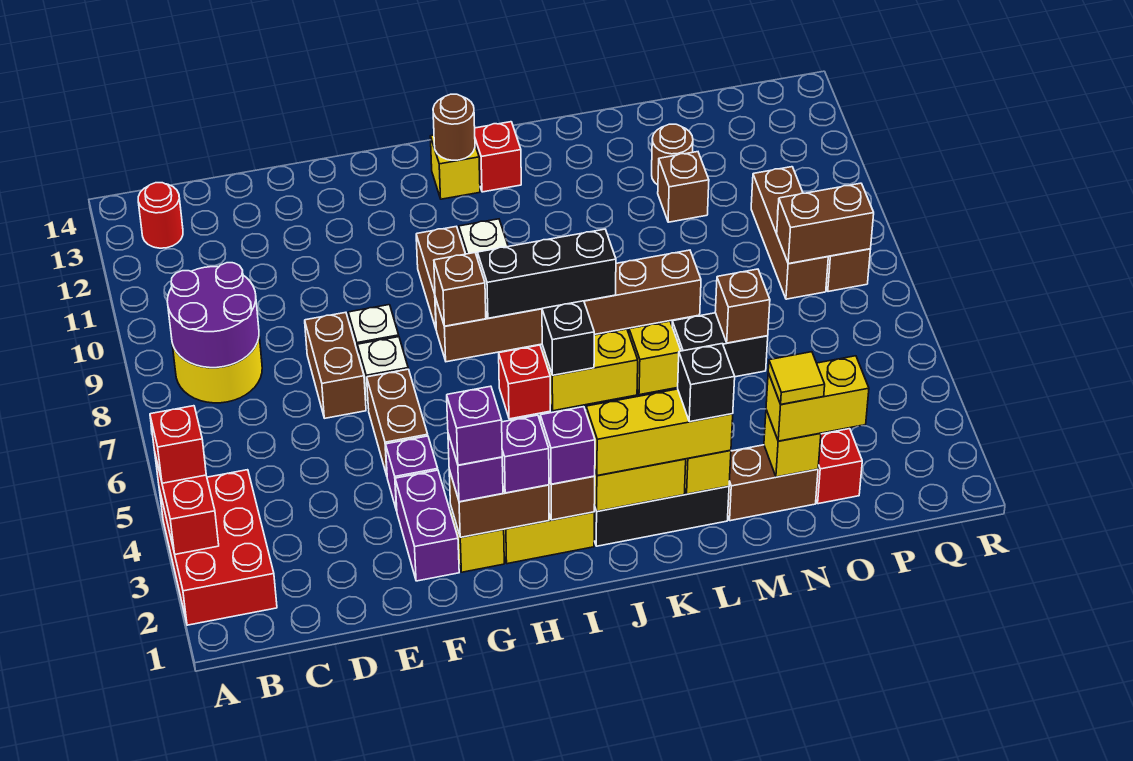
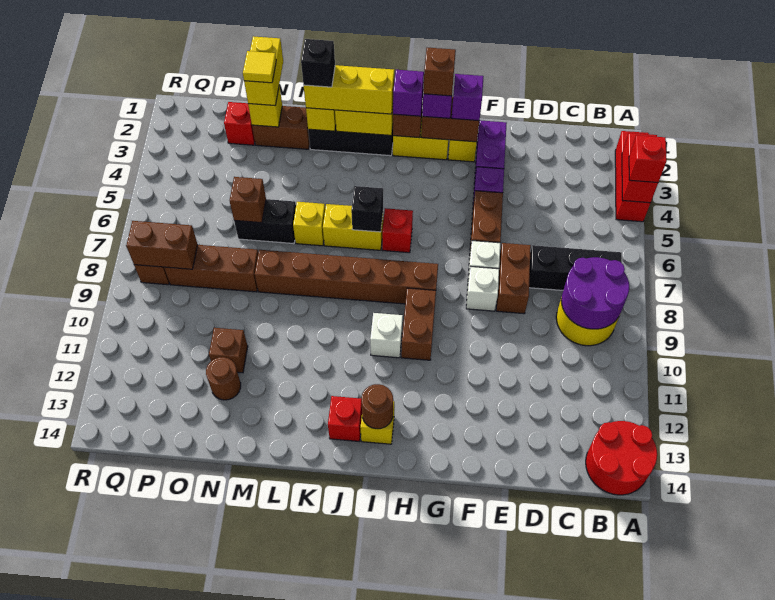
red brick A2:B4 level 1 -> red brick A2:A4 level 1
red round brick B13 level 1 -> red round brick A13:B14 level 1
purple brick G2 level 4 -> none
brown brick H8 level 2 -> brown brick H2 level 4
black brick I8:K8 level 2 -> black brick B7:D7 level 1
yellow brick N2:O2 level 3 -> yellow brick N1:N2 level 3
brown brick P8:P10 level 1 -> brown brick N8:P8 level 1

